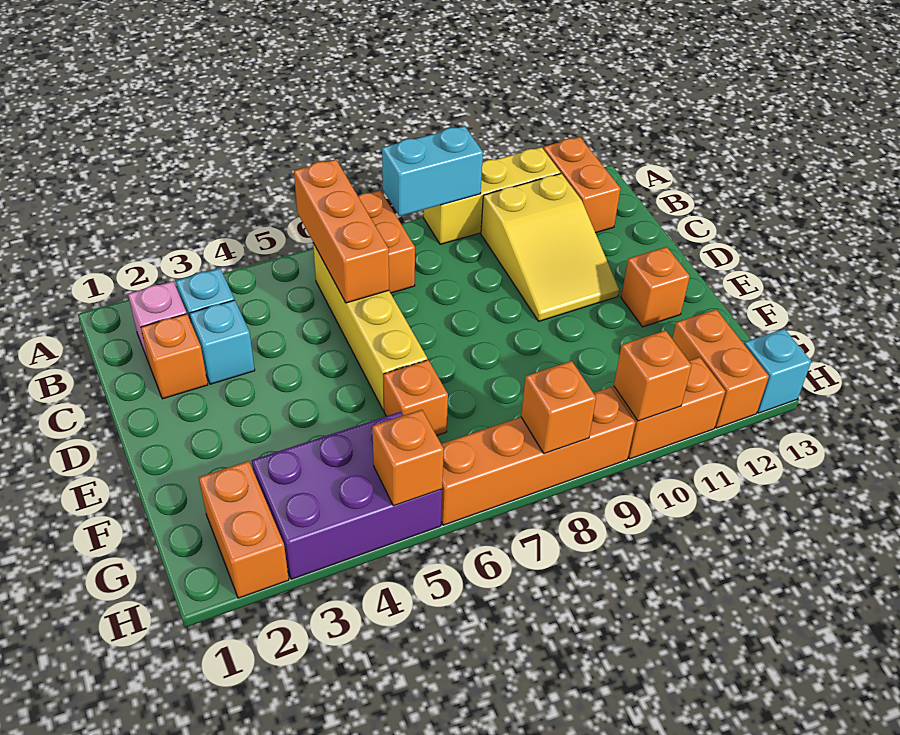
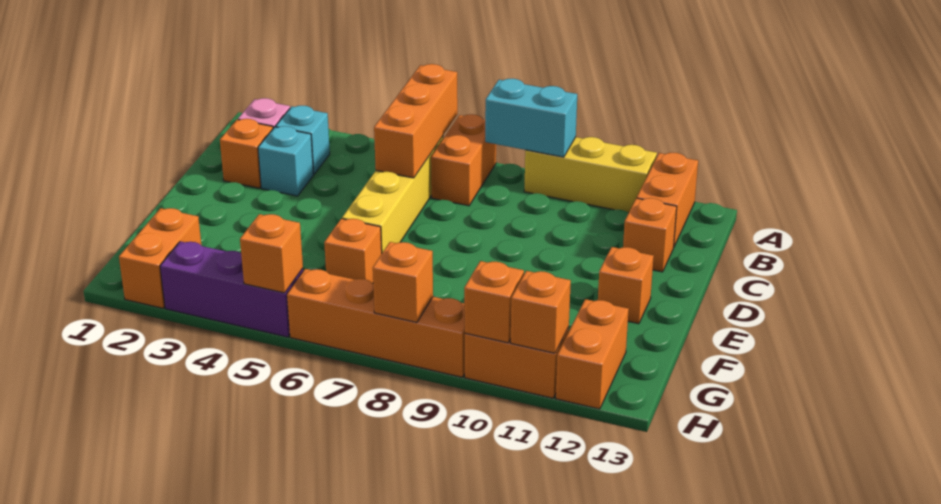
yellow slope B10:D11 level 1 top B -> none
none -> orange brick C12 level 1
purple brick G3:H5 level 1 -> purple brick H3:H5 level 1
none -> orange brick H11 level 2
cyan brick H13 level 1 -> none

